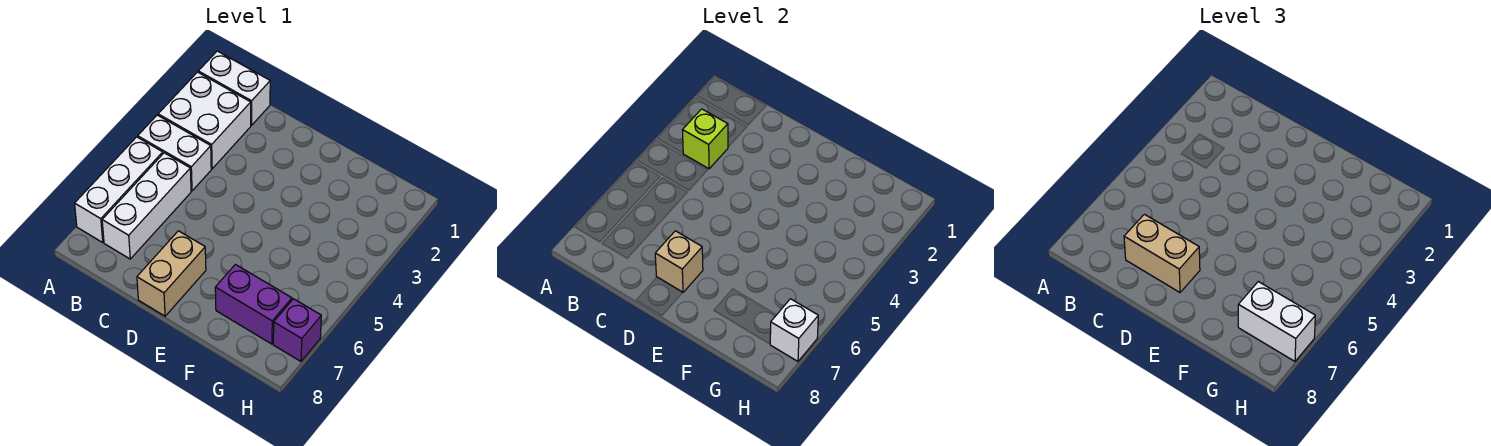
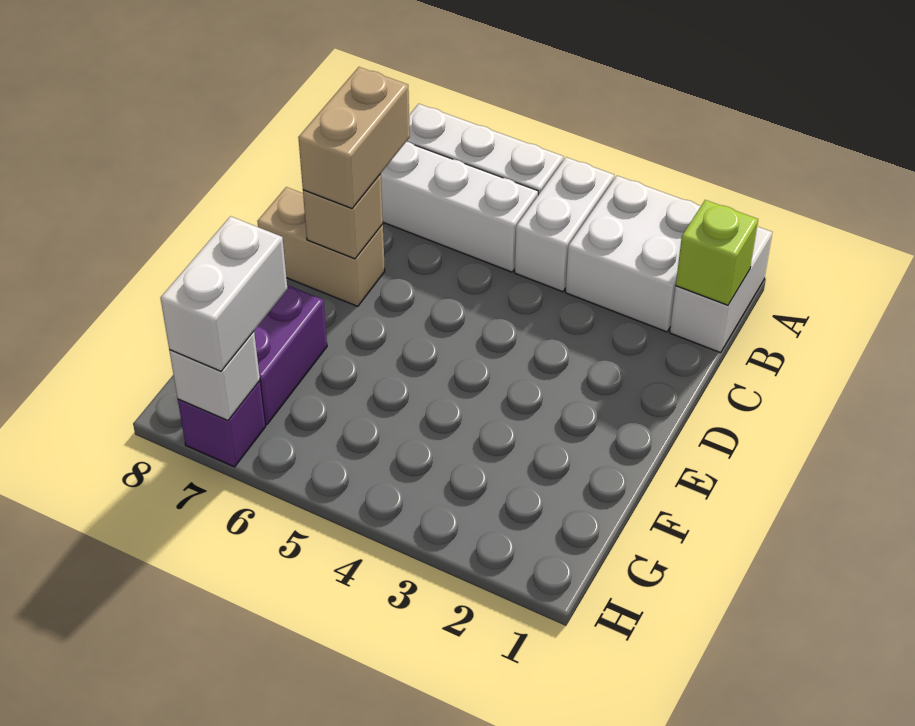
lime brick B3 level 2 -> lime brick B1 level 2

